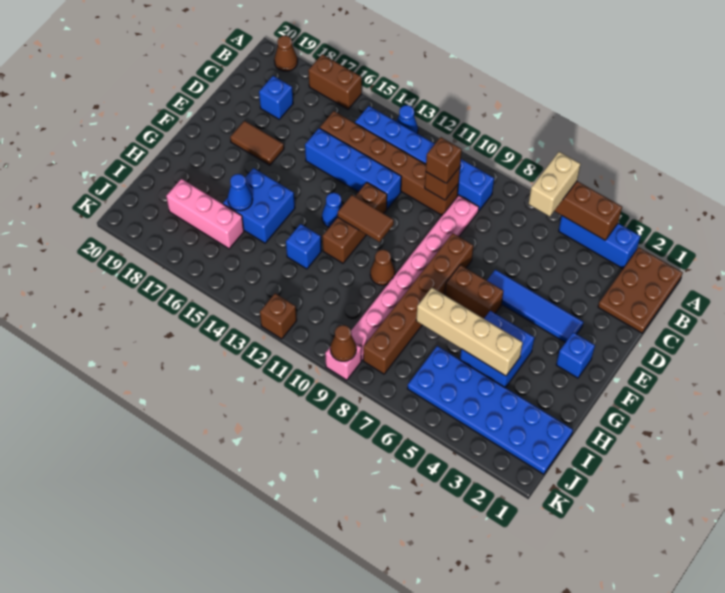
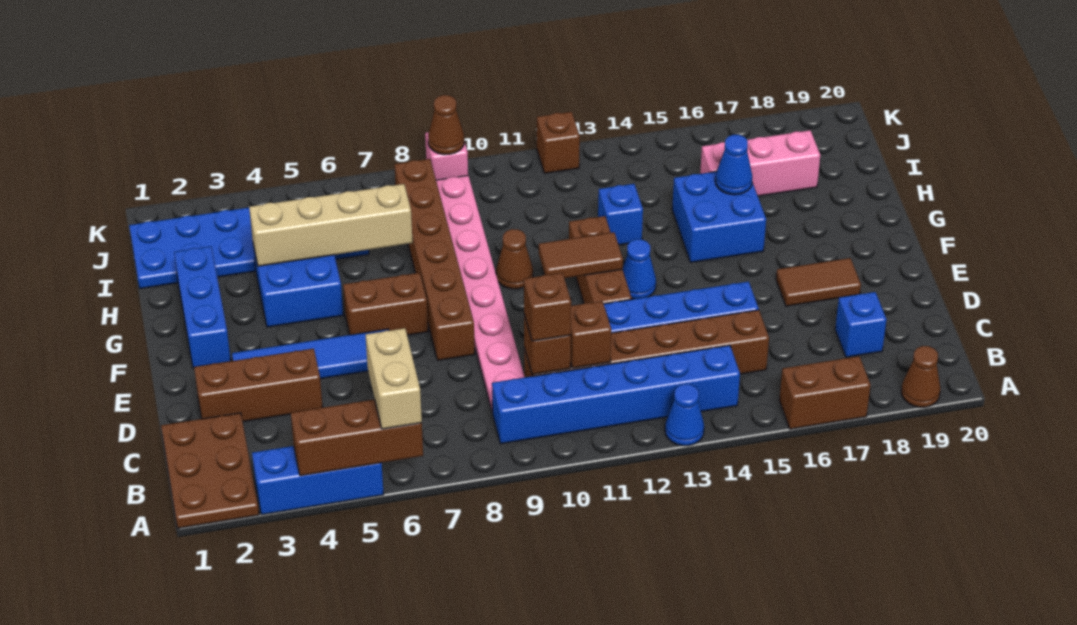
none -> brown brick C11 level 2
none -> brown brick D2:D4 level 1
blue brick F2 level 1 -> blue brick F2:H2 level 1

